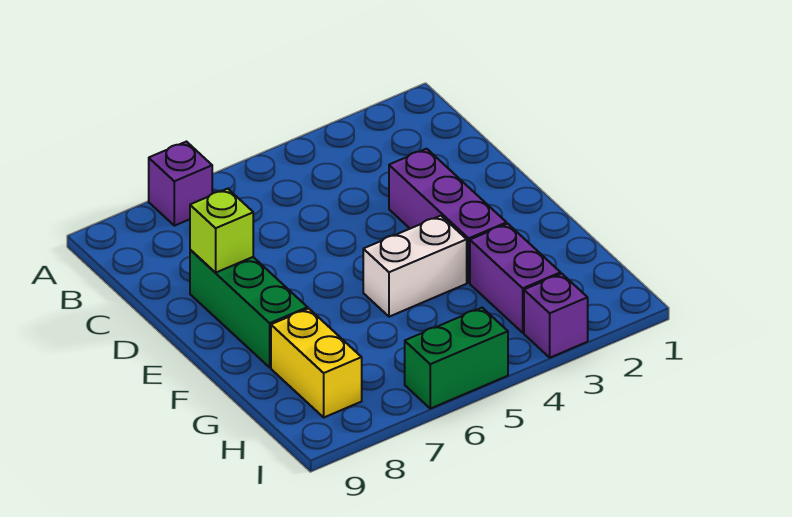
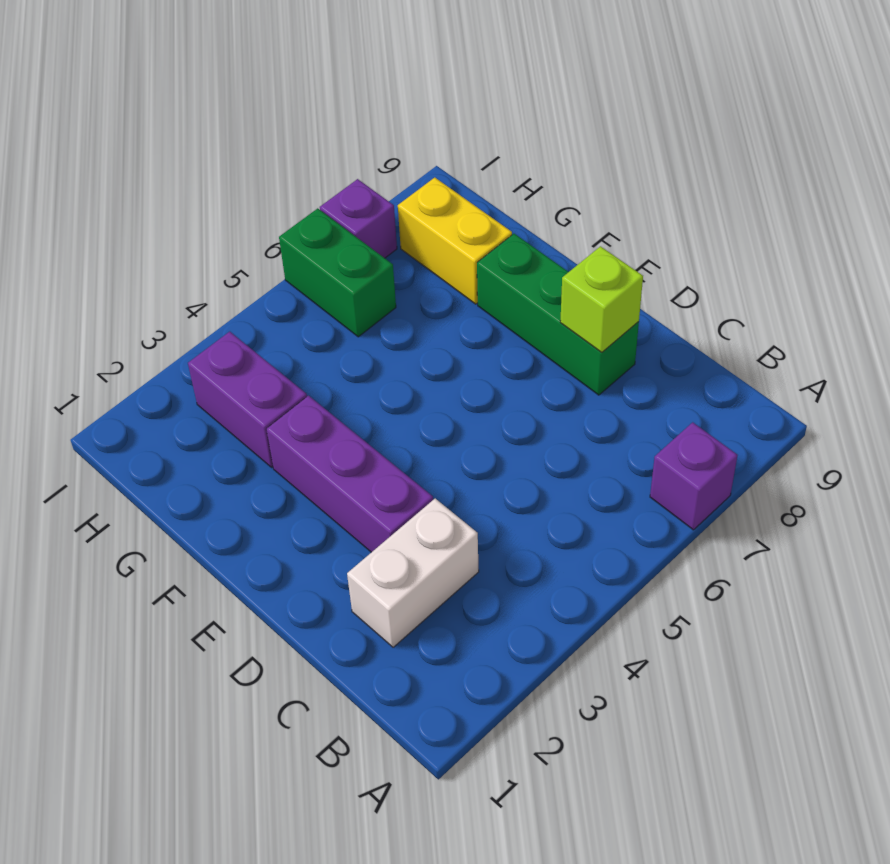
white brick F4:F5 level 1 -> white brick C2:C3 level 1
purple brick I3 level 1 -> purple brick I7 level 1
green brick I5:I6 level 1 -> green brick H6:I6 level 1

